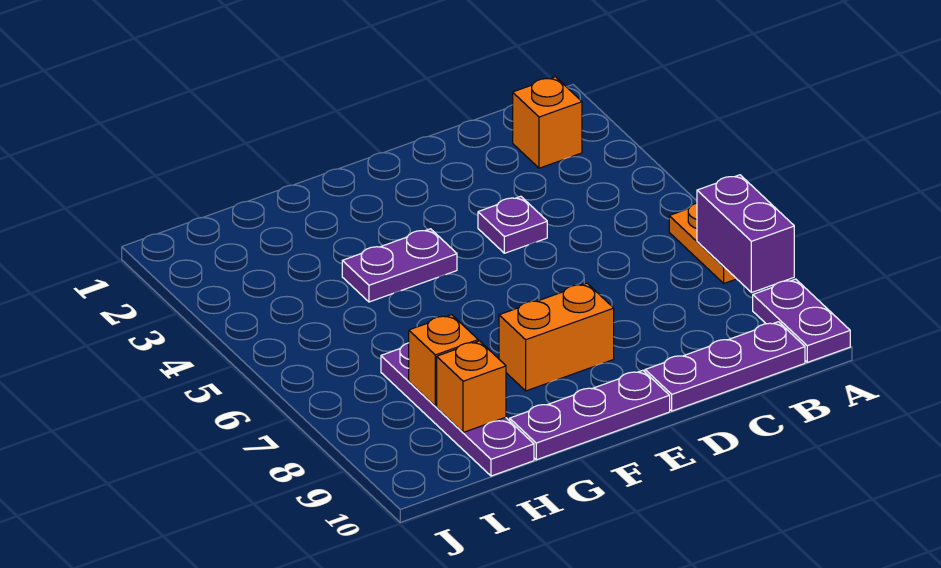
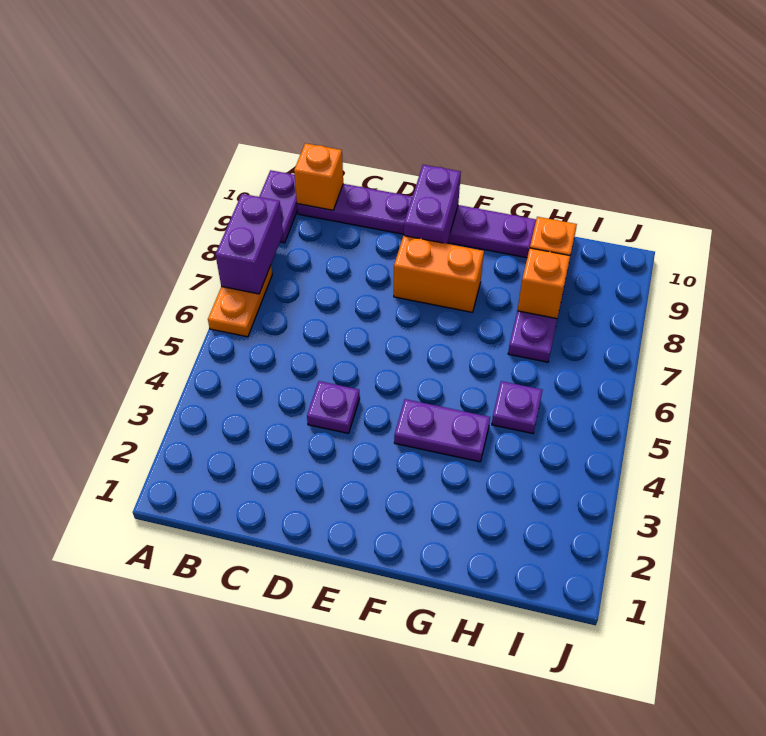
orange brick B2 level 1 -> orange brick B10 level 2
none -> purple brick E9:E10 level 2
none -> purple plate H5 level 1

